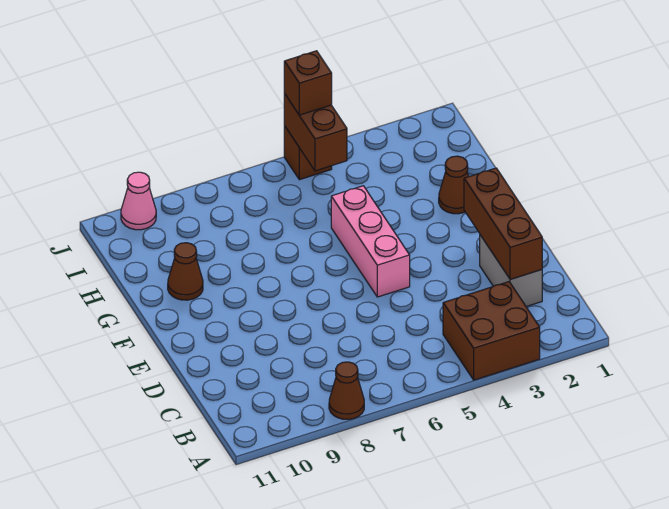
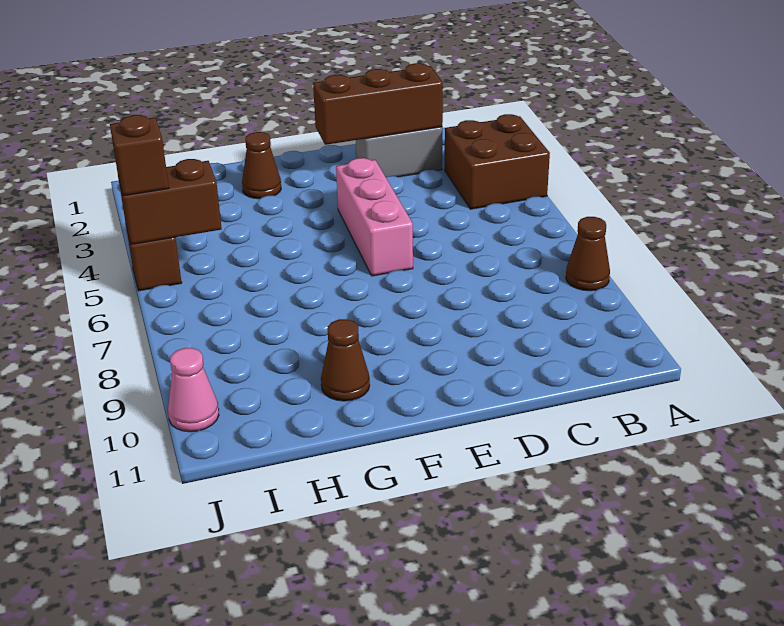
pink brick E5:G5 level 1 -> pink brick E4:E6 level 1

